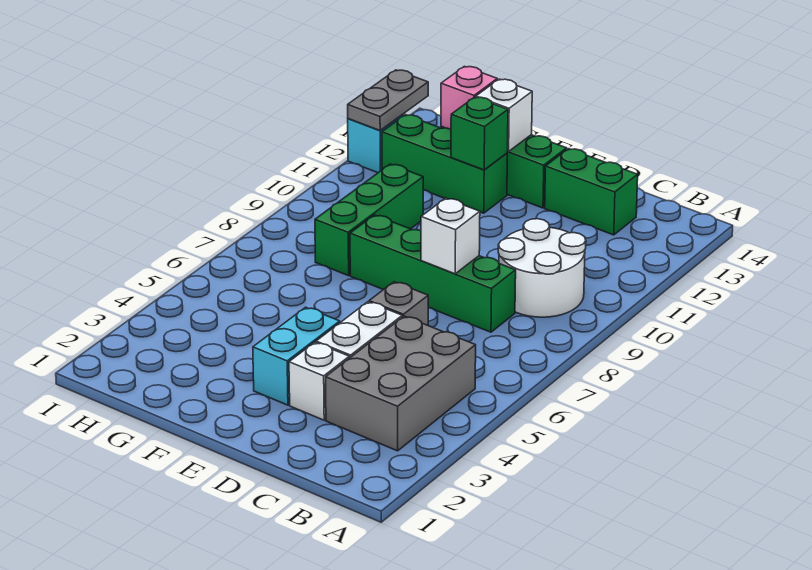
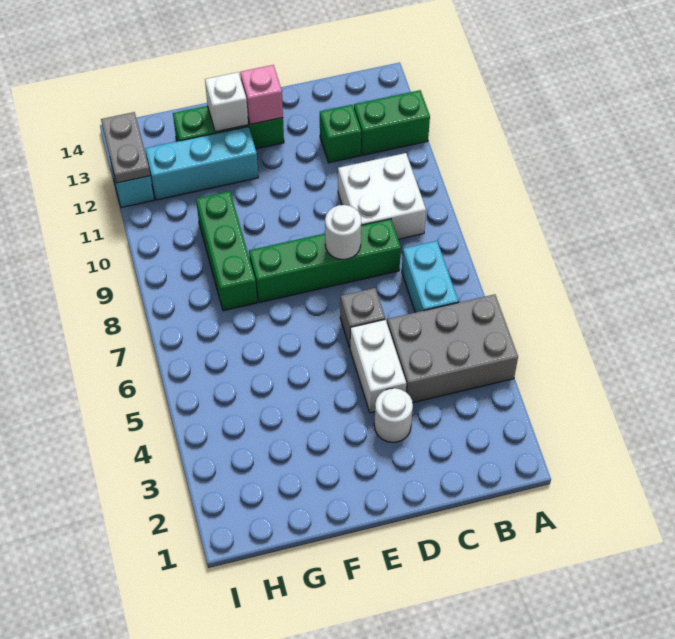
grey brick B3:C5 level 1 -> grey brick A4:C5 level 1
white round brick B9:C10 level 1 -> white brick B9:C10 level 1
green brick C13:D13 level 1 -> green brick A12:B12 level 1
white brick D3 level 1 -> white round brick D3 level 1
white brick D8 level 2 -> white round brick D8 level 2
cyan brick E3:E4 level 1 -> cyan brick B6:B7 level 1
green brick F12:H12 level 1 -> cyan brick F12:H12 level 1
green brick F12 level 2 -> green brick C12 level 1
pink brick G13 level 2 -> pink brick E13 level 2

